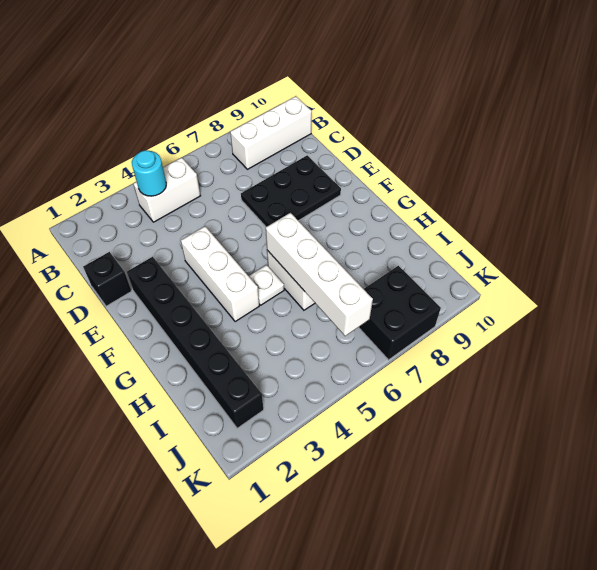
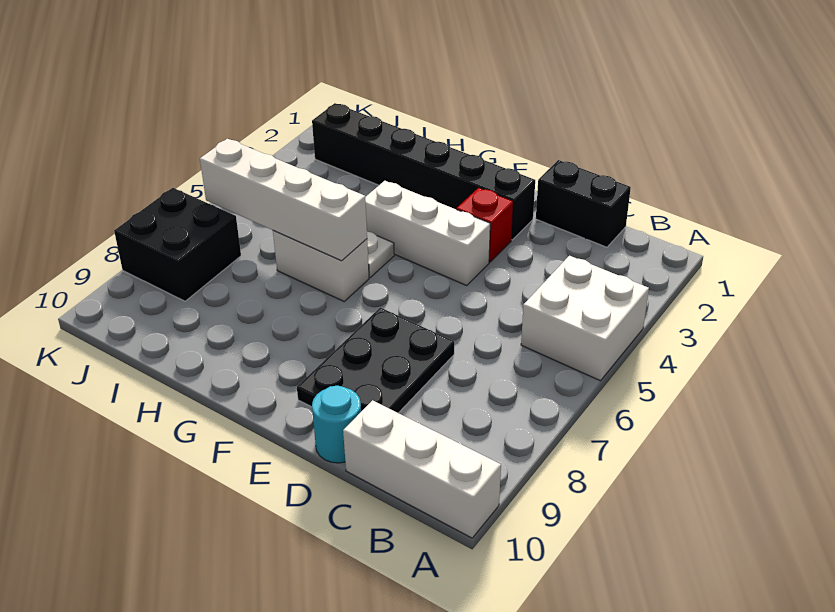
white brick B4:B5 level 1 -> white brick A4:B5 level 1
cyan round brick B4 level 2 -> cyan round brick D10 level 1
white brick B8:B10 level 1 -> white brick A10:C10 level 1
black brick D1 level 1 -> black brick C1:D1 level 1
none -> red brick E3 level 1

